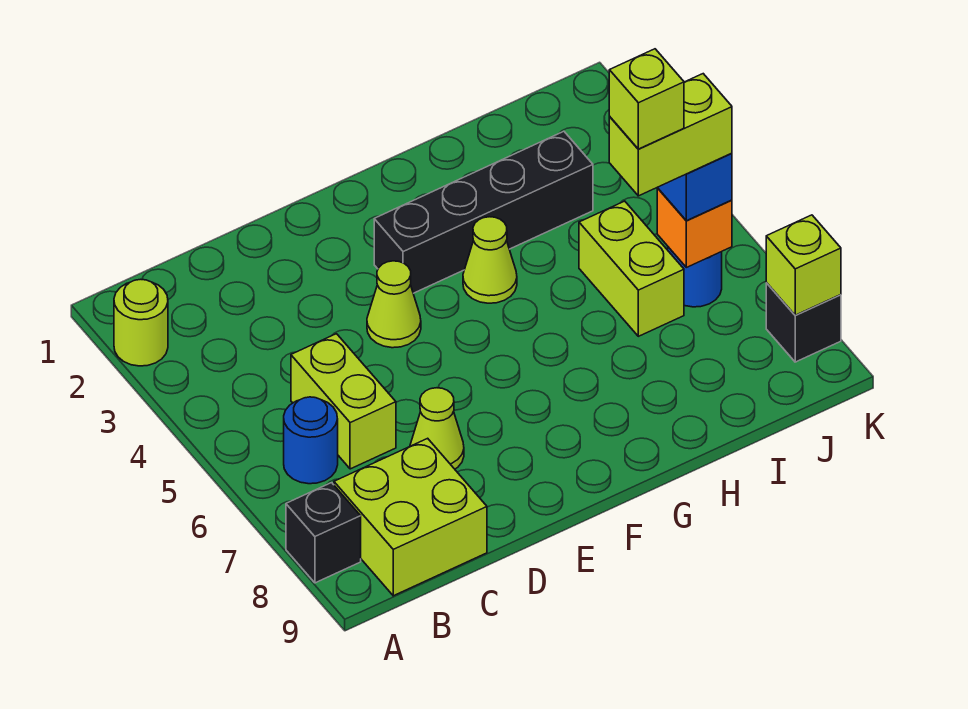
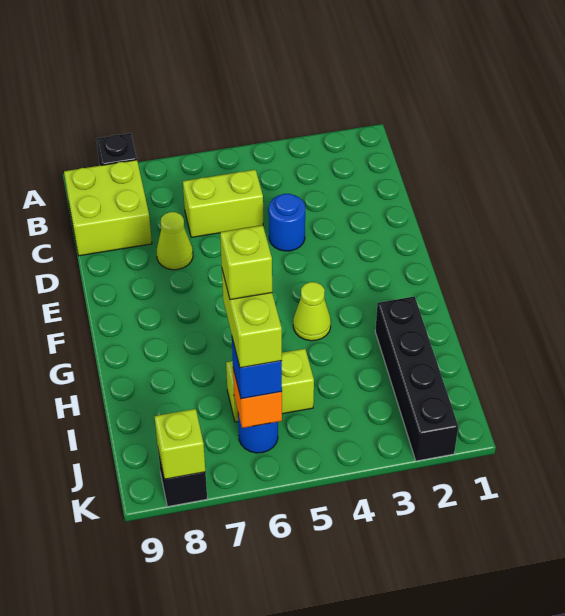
lime round brick A2 level 1 -> none
blue round brick B6 level 1 -> blue round brick D4 level 1
lime cone E4 level 1 -> none
black brick F3:I3 level 1 -> black brick H2:K2 level 1

